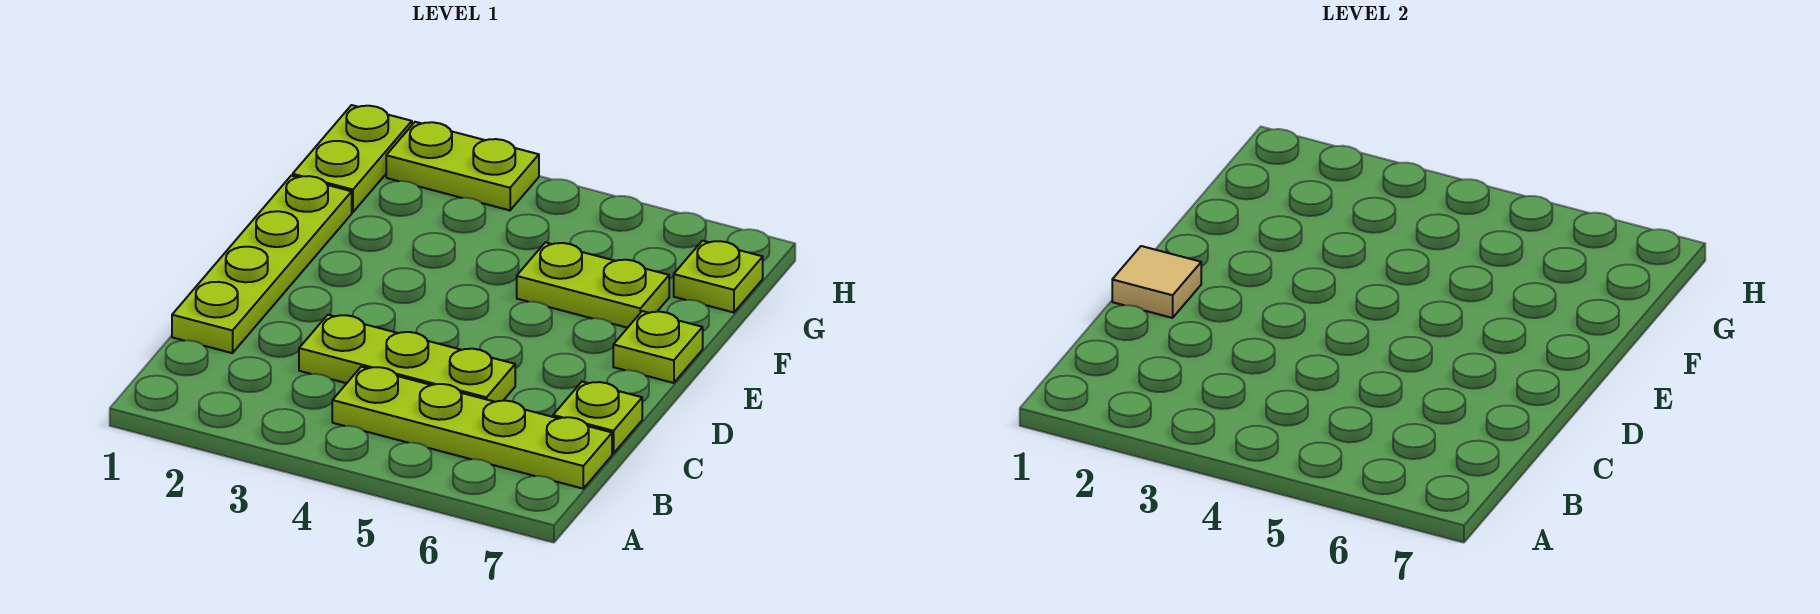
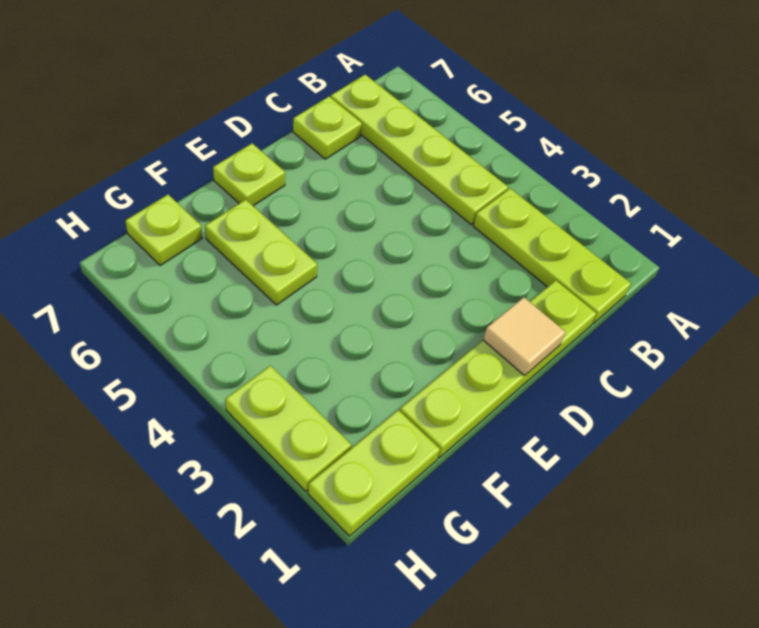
lime plate C3:C5 level 1 -> lime plate B1:B3 level 1

